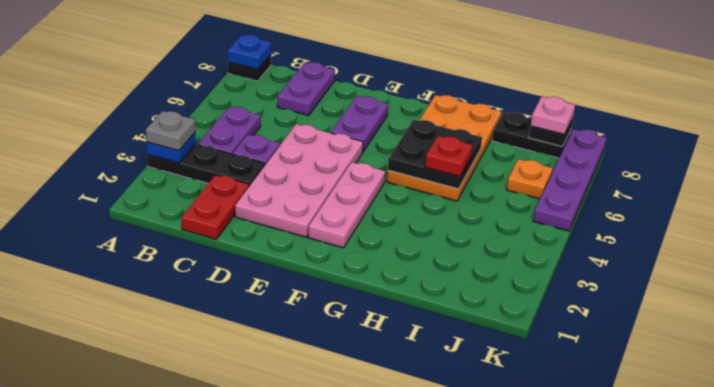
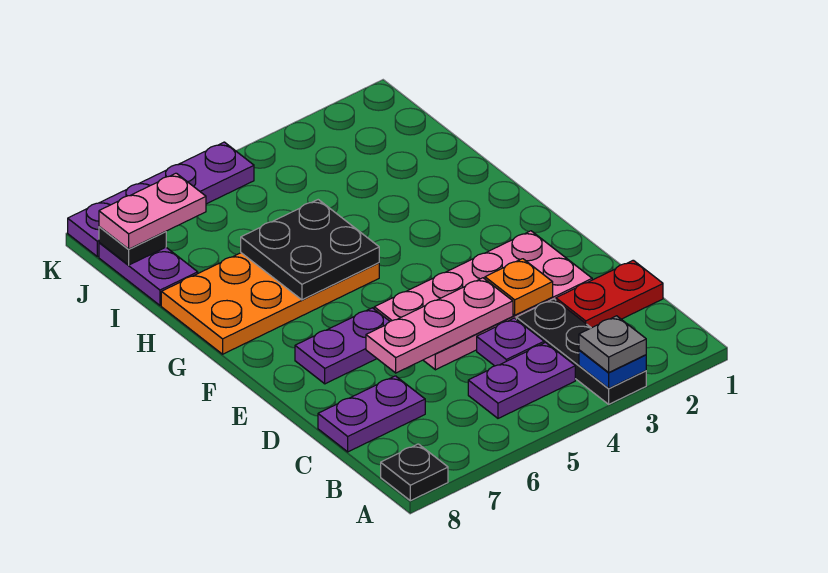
blue plate A8 level 2 -> none
pink plate F2:F4 level 1 -> pink plate D4:D6 level 2
red plate H5 level 3 -> none
black plate I8:J8 level 1 -> purple plate I8:J8 level 1
orange plate J6 level 1 -> orange plate D3 level 2
pink plate J8 level 3 -> pink plate J7:J8 level 3

